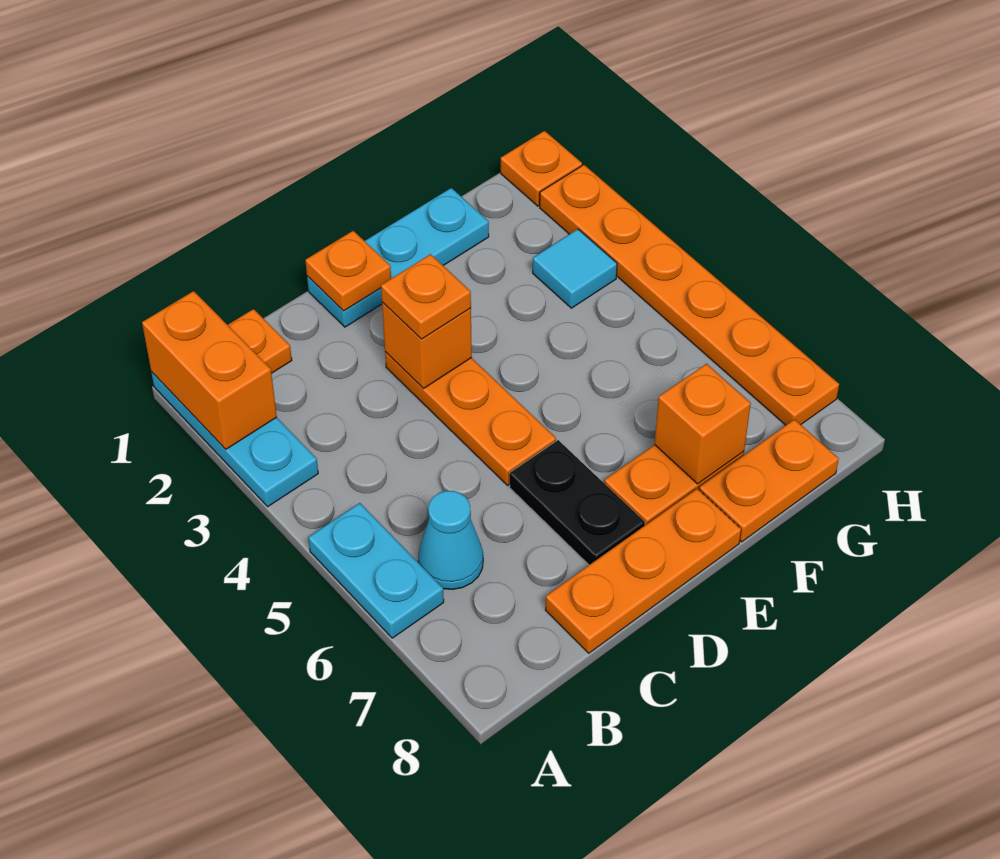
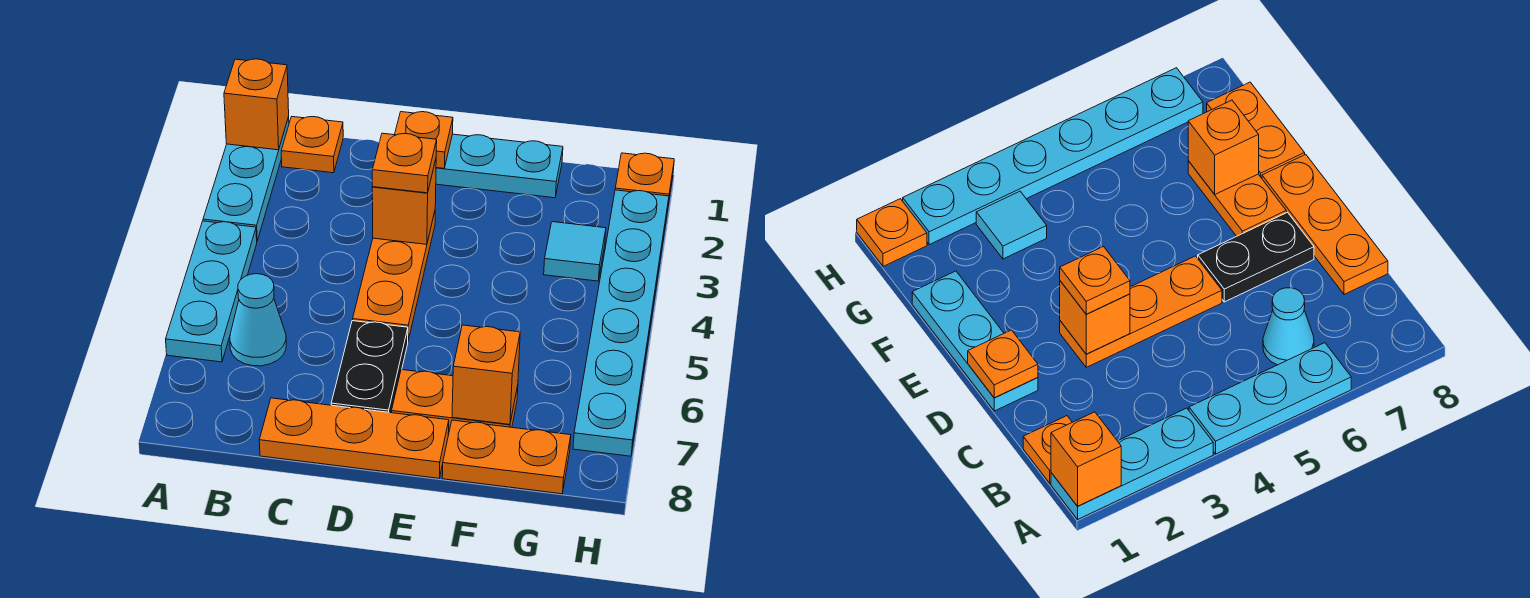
orange brick A1:A2 level 2 -> orange brick A1 level 2
cyan plate A5:A6 level 1 -> cyan plate A4:A6 level 1
orange plate H2:H7 level 1 -> cyan plate H2:H7 level 1

